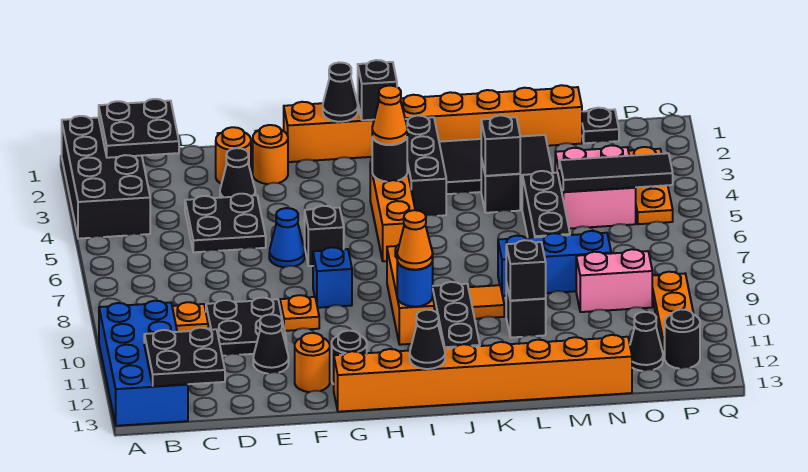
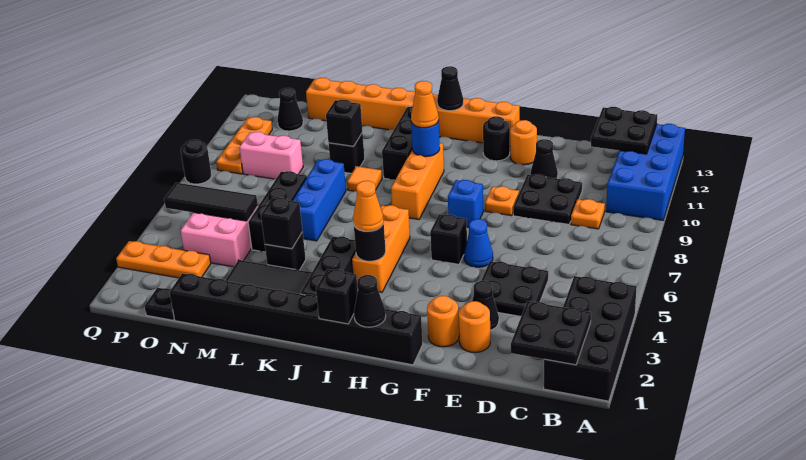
orange brick G1:N1 level 1 -> black brick G1:N1 level 1
blue brick L8:N8 level 1 -> blue brick L6:L8 level 1
orange plate P3:P5 level 1 -> orange plate O3:Q3 level 1
black round brick P12 level 1 -> black round brick Q8 level 1

